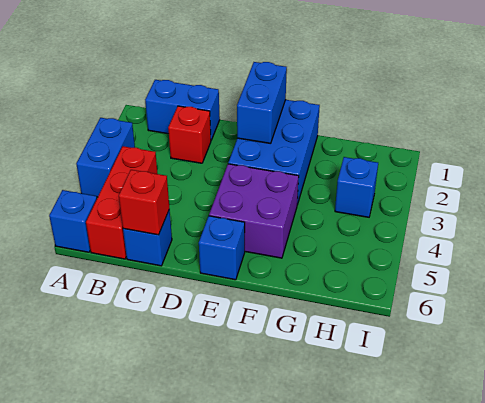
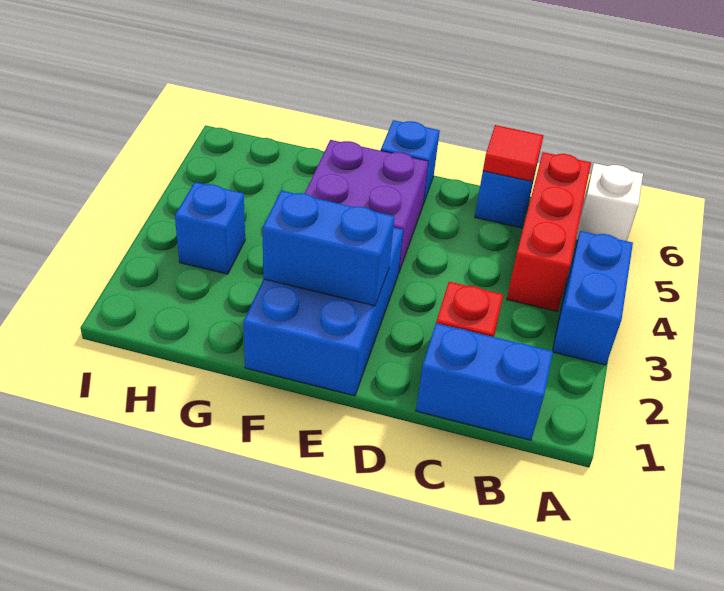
blue brick A6 level 1 -> white brick A6 level 1
red brick C6 level 2 -> red tile C6 level 2
blue brick E1:E2 level 2 -> blue brick E2:F2 level 2

